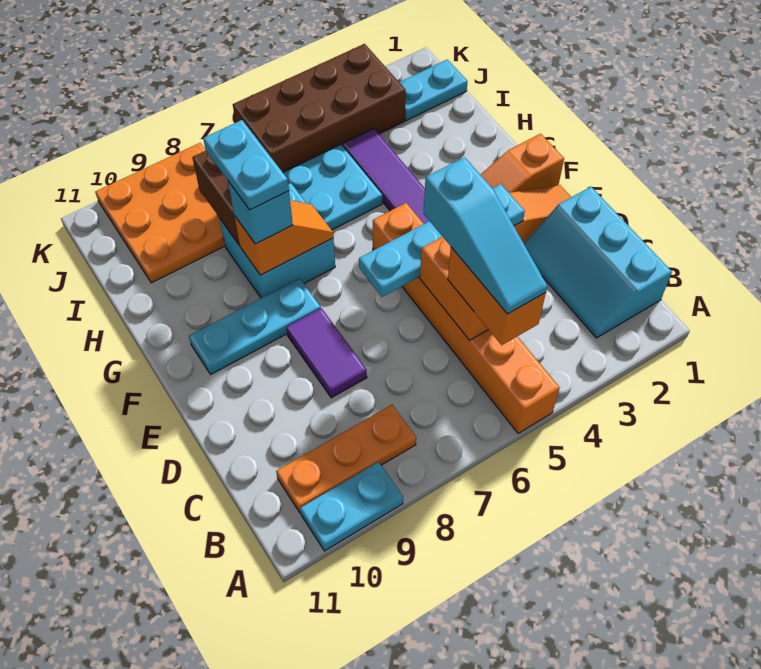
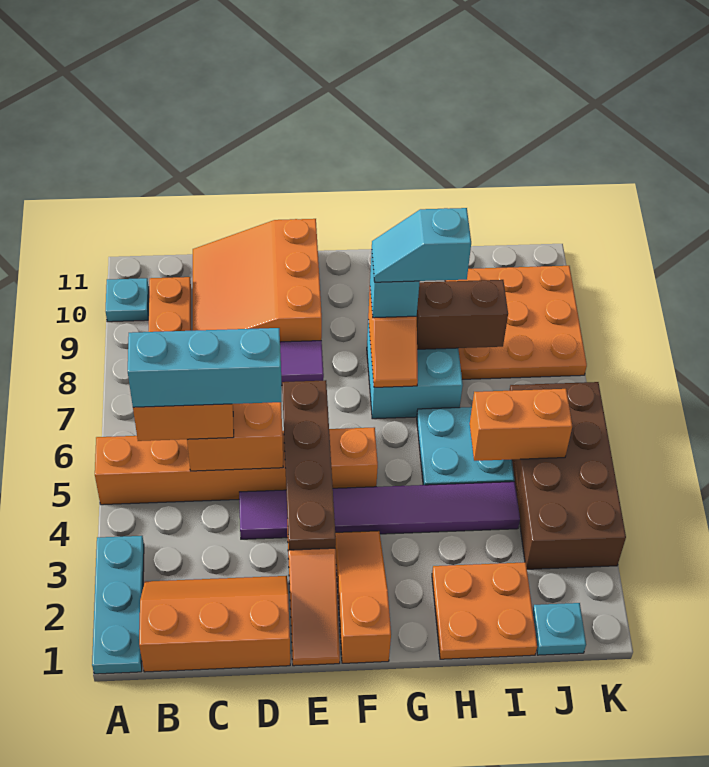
cyan plate A9:A10 level 1 -> cyan plate A10 level 1
cyan slope B1:D2 level 1 top 1 -> orange slope B1:D2 level 1 top 1
cyan slope B5:D5 level 4 top D -> cyan brick B5:D5 level 4
none -> orange slope C9:E11 level 1 top E
cyan plate E3:E6 level 2 -> brown plate E3:E6 level 2
cyan plate F8:F10 level 1 -> cyan plate A1:A3 level 1
cyan plate G8:H8 level 4 -> cyan slope G8:H8 level 4 top H
none -> orange plate H1:I2 level 1
none -> orange brick I5:J5 level 2
cyan plate J1:J2 level 1 -> cyan plate J1 level 1

